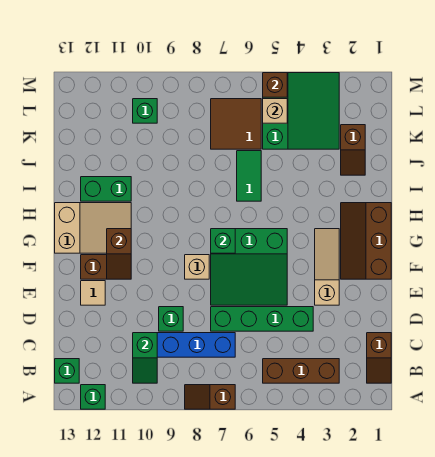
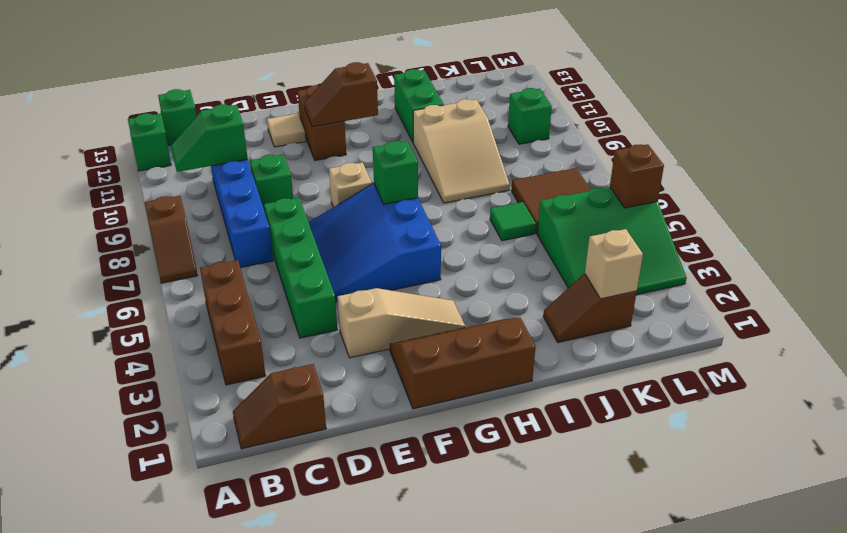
brown slope A7:A8 level 1 top 7 -> brown slope A7:A8 level 1 top 8
green slope E5:G7 level 1 top G -> blue slope E5:G7 level 1 top G
tan slope G11:H13 level 1 top 13 -> tan slope I8:J10 level 1 top 10
green tile I6:J6 level 1 -> green tile J6 level 1
tan brick L5 level 2 -> tan brick K2 level 2

